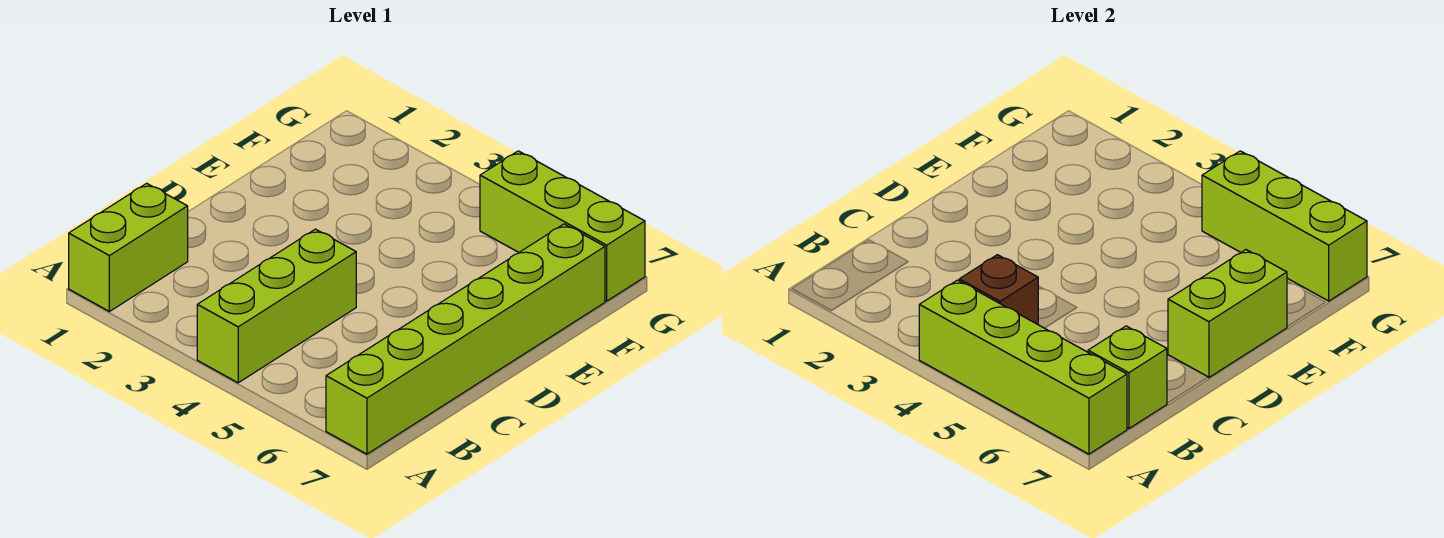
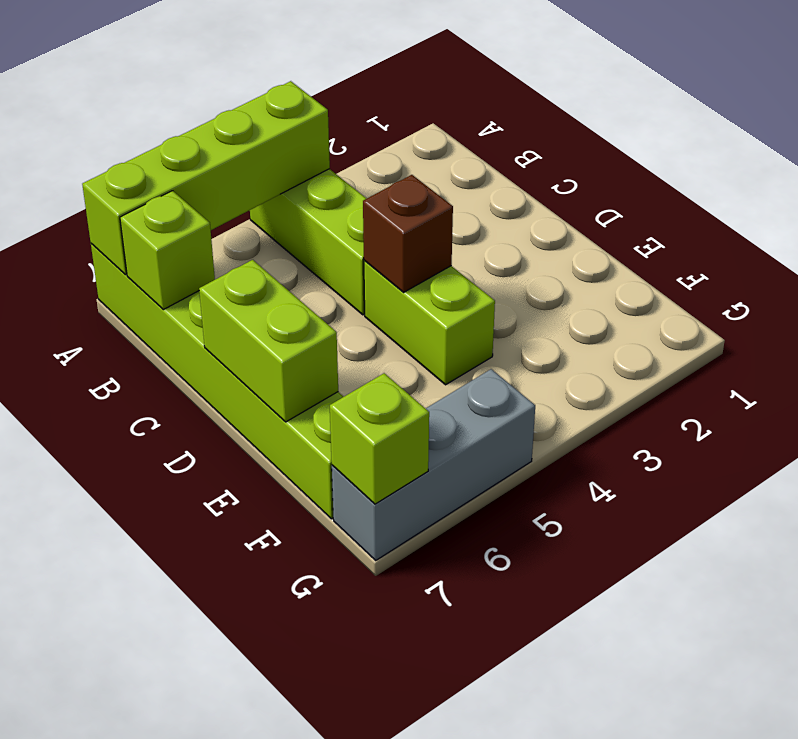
lime brick A1:B1 level 1 -> lime brick D4:E4 level 1
brown brick B4 level 2 -> brown brick D4 level 2
lime brick G5:G7 level 1 -> grey brick G5:G7 level 1
lime brick G5:G7 level 2 -> lime brick G7 level 2

